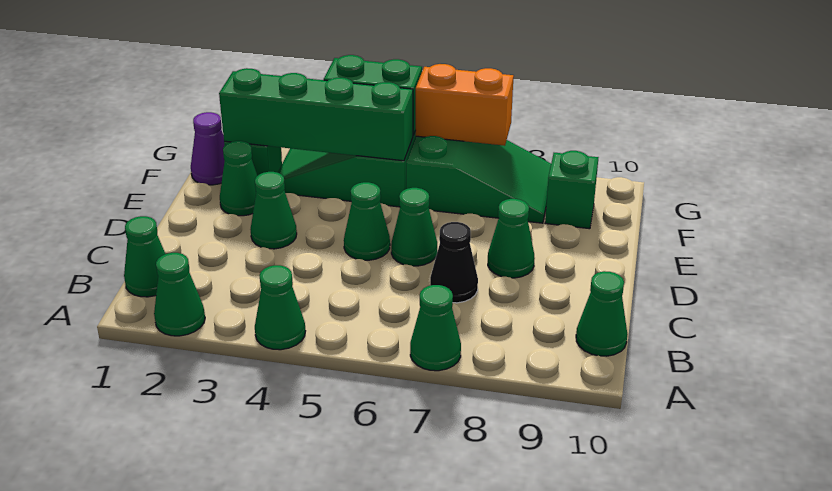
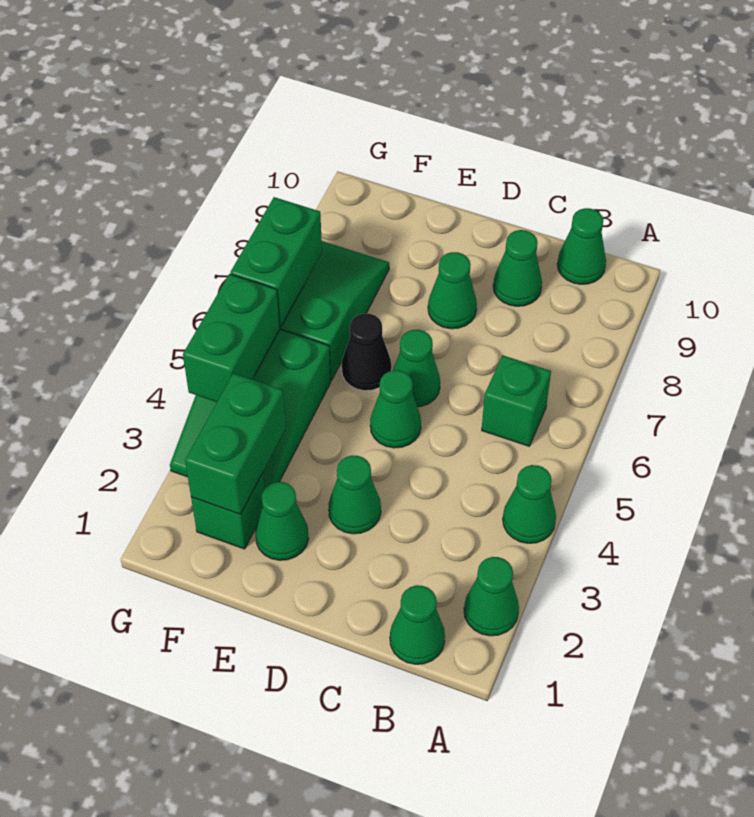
green cone A7 level 1 -> green cone C9 level 1
black cone C7 level 1 -> black cone E6 level 1
purple cone F1 level 1 -> none
green brick F2:F5 level 2 -> green brick F2:F3 level 2
green brick F9 level 1 -> green brick B6 level 1
orange brick G6:G7 level 2 -> green brick G6:G7 level 2

